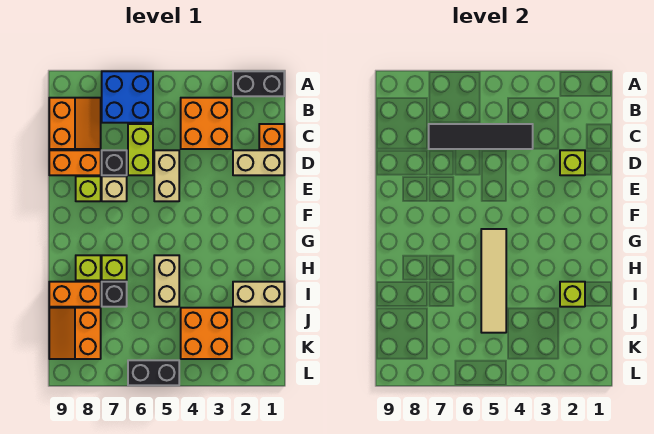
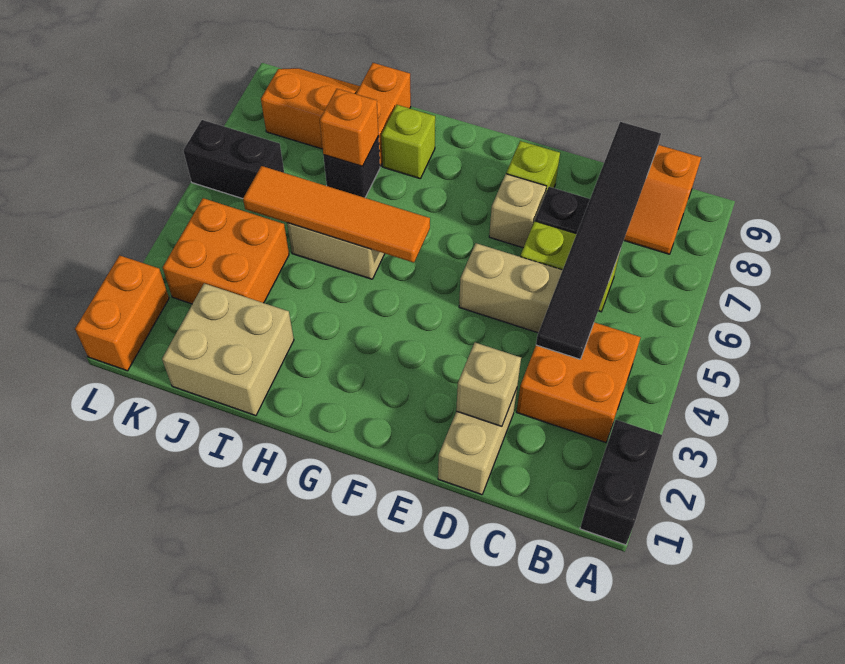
blue brick A6:B7 level 1 -> none
orange brick C1 level 1 -> orange brick I7 level 2
black tile C4:C7 level 2 -> black tile C4:C9 level 2
lime brick D2 level 2 -> tan brick D2 level 2
orange brick D8:D9 level 1 -> orange brick L1:L2 level 1
tan tile G5:J5 level 2 -> orange tile G5:J5 level 2
lime brick H7 level 1 -> none
tan brick I1:I2 level 1 -> tan brick I1:J2 level 1
lime brick I2 level 2 -> none
black brick L5:L6 level 1 -> black brick K6:L6 level 1

